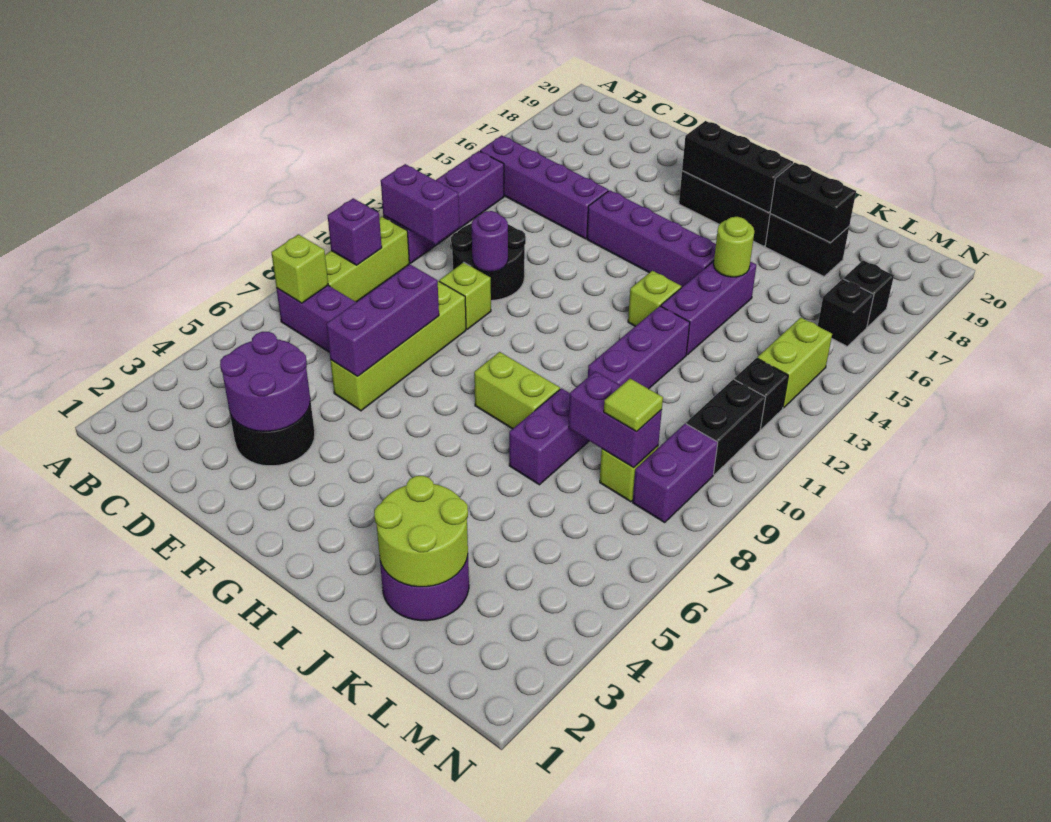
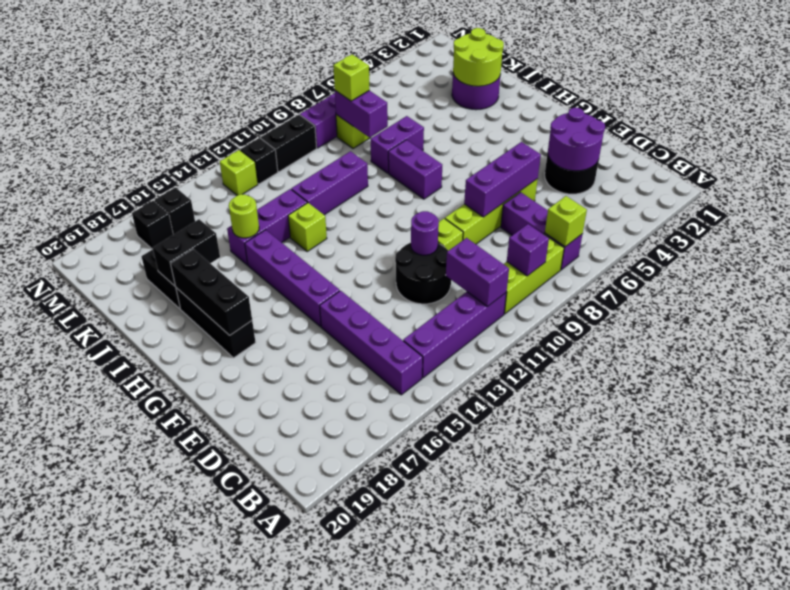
lime brick H8:I8 level 1 -> purple brick H8:I8 level 1
black brick J18:K18 level 2 -> black brick J17:J18 level 2
lime tile L8 level 3 -> lime brick L8 level 3
lime brick M13:M14 level 1 -> lime brick M13 level 1

